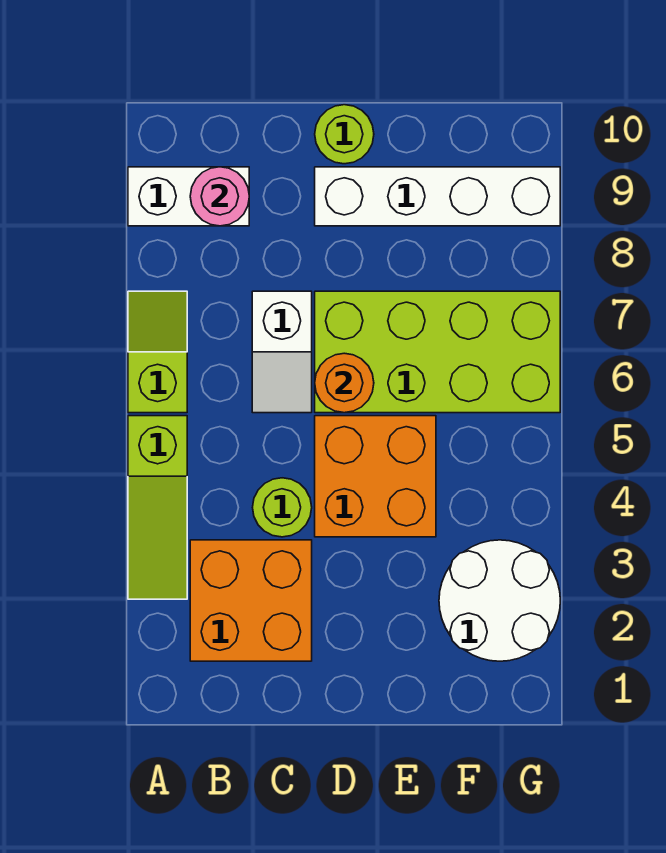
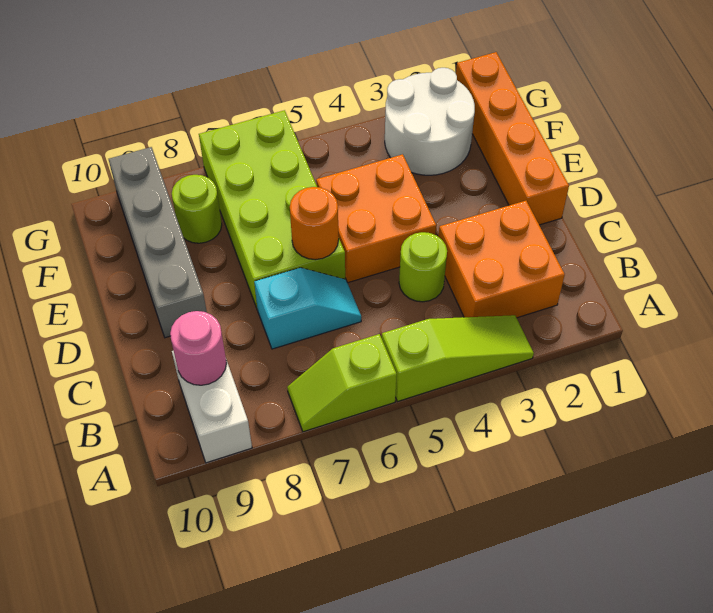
white slope C6:C7 level 1 top 7 -> cyan slope C6:C7 level 1 top 7
none -> orange brick D1:G1 level 1
white brick D9:G9 level 1 -> grey brick D9:G9 level 1
lime round brick D10 level 1 -> lime round brick F8 level 1

